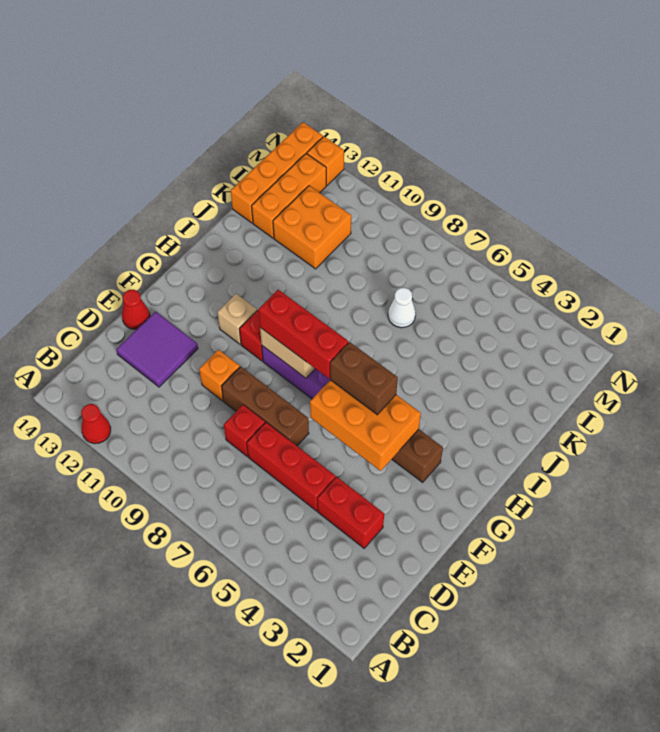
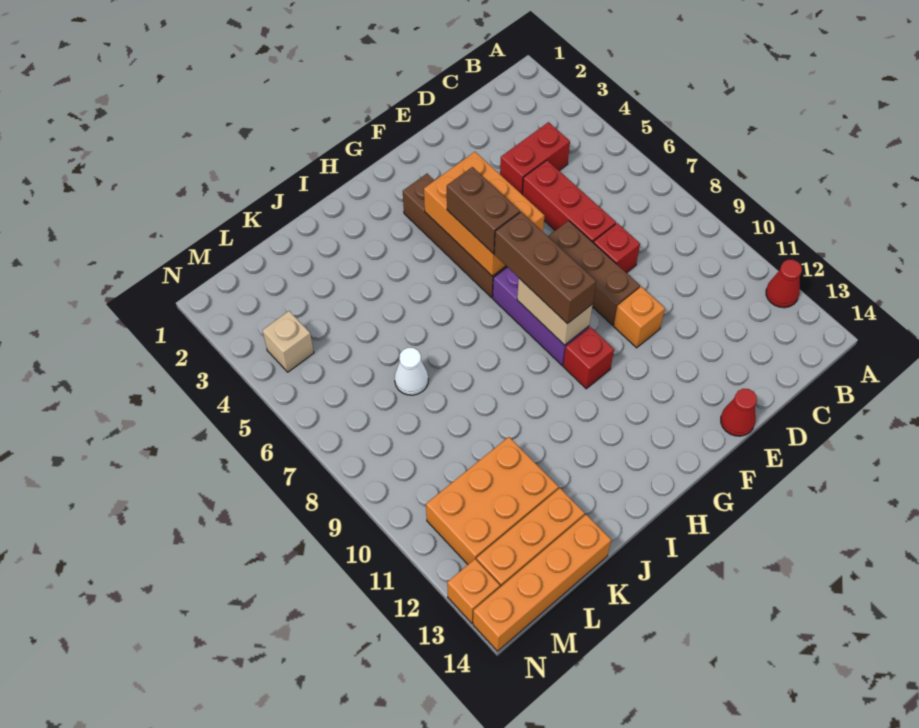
red brick D3:D4 level 1 -> red brick C4:D4 level 1
purple tile D12:E13 level 1 -> none
red brick G7:G9 level 3 -> brown brick G7:G9 level 3
tan brick G11 level 1 -> tan brick M4 level 1
orange brick K11:L12 level 1 -> orange brick K11:M12 level 1

